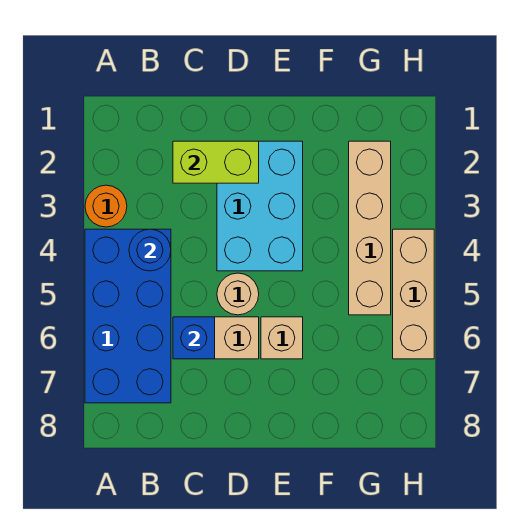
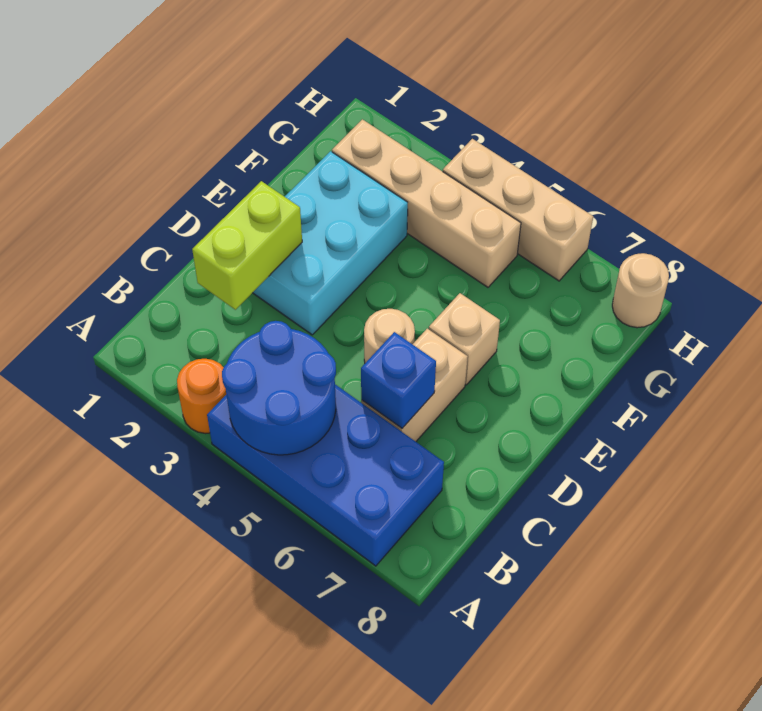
blue round brick B4 level 2 -> blue round brick A4:B5 level 2
cyan brick D2:E4 level 1 -> cyan brick D2:F3 level 1
none -> tan round brick H8 level 1

